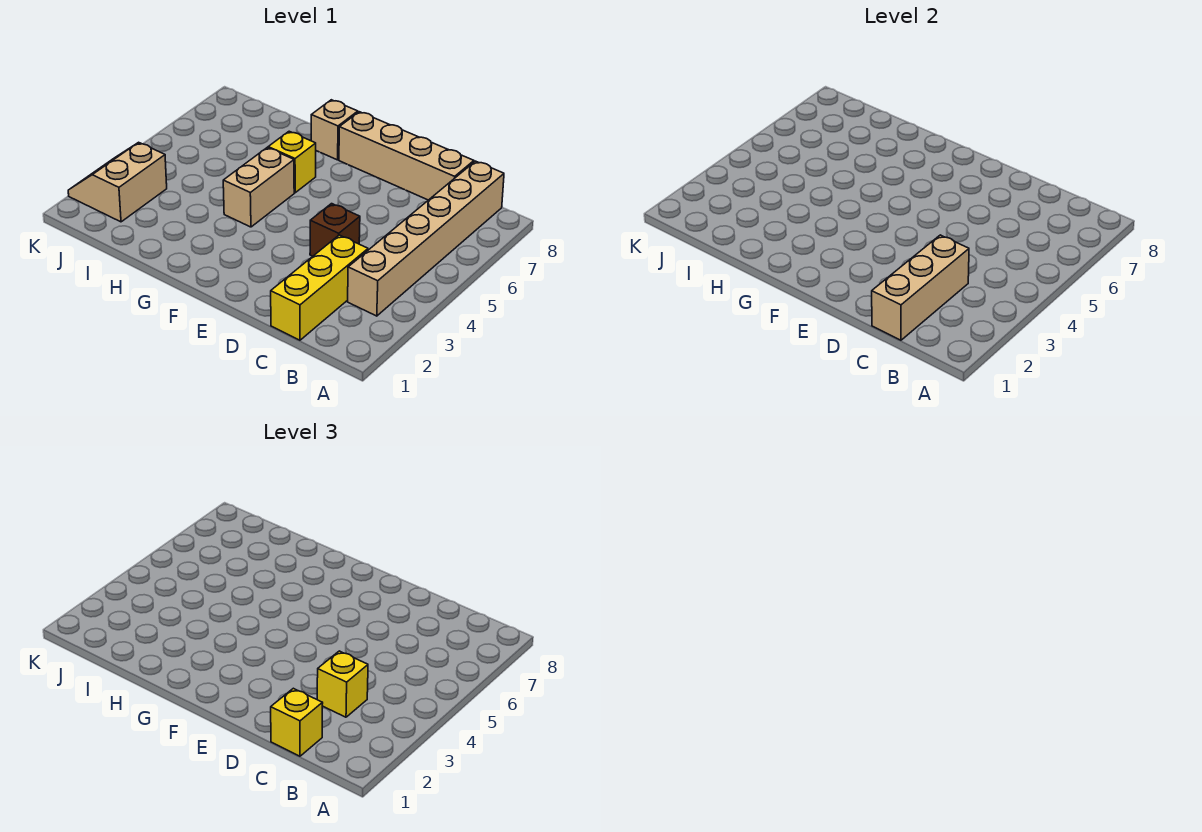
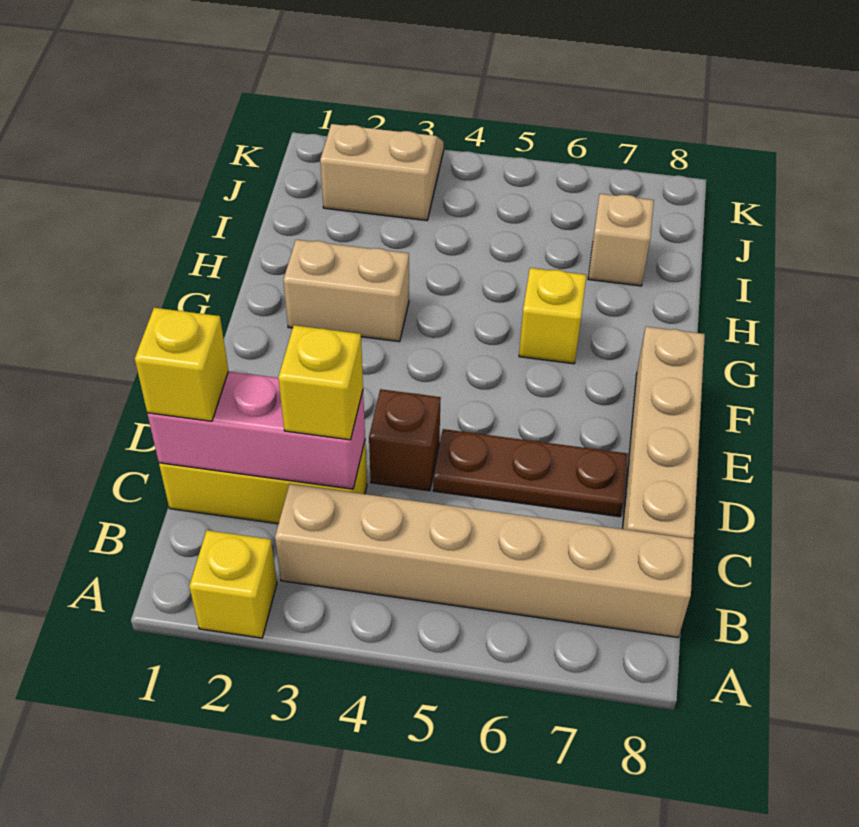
none -> yellow brick A2 level 1
tan brick C1:C3 level 2 -> pink brick C1:C3 level 2
none -> brown plate D5:D7 level 1
tan brick G4:G5 level 1 -> tan brick G2:G3 level 1
tan brick G8 level 1 -> tan brick I7 level 1

